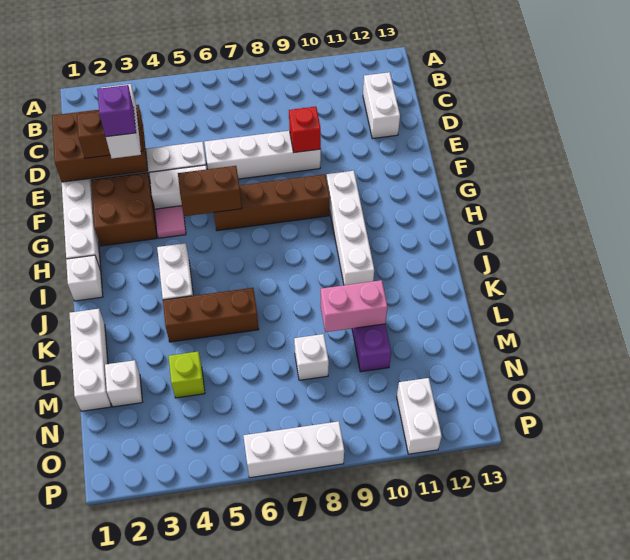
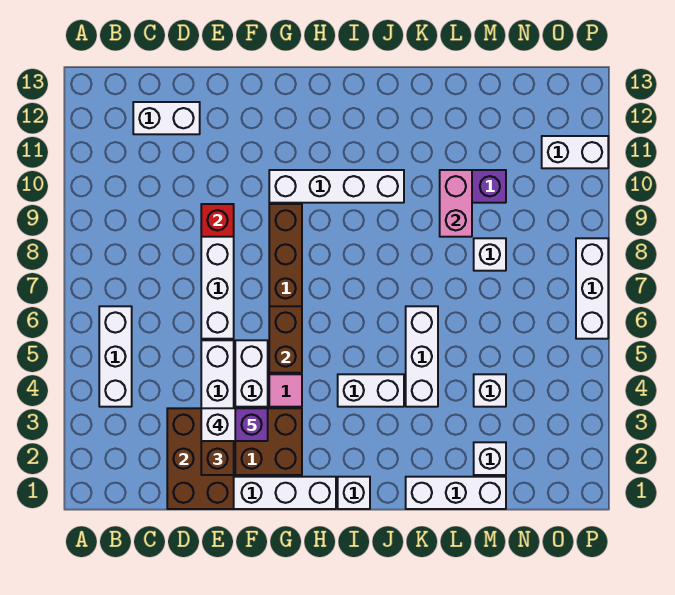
none -> white brick B4:B6 level 1
brown brick K4:K6 level 1 -> white brick K4:K6 level 1
lime brick M4 level 1 -> white brick M4 level 1

